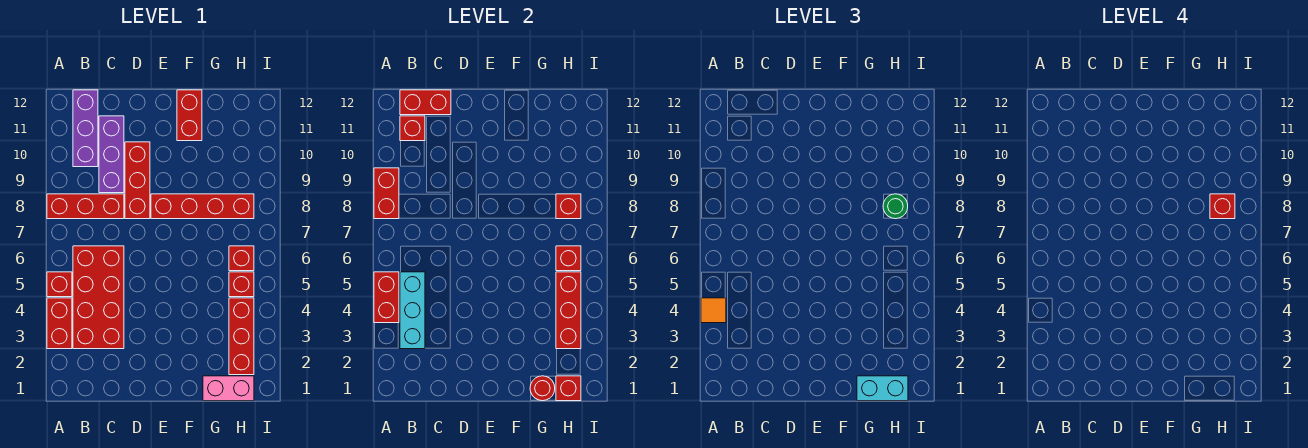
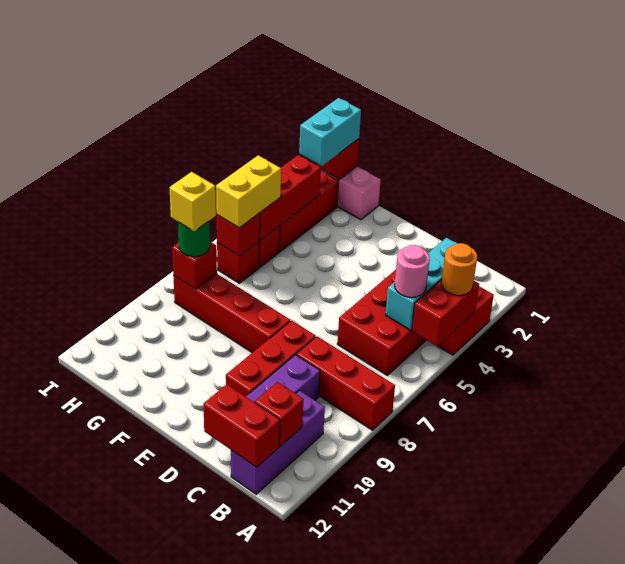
orange tile A4 level 3 -> orange round brick A4 level 3
red brick A5 level 1 -> none
red brick A8:A9 level 2 -> none
none -> pink round brick B5 level 3
red brick F11:F12 level 1 -> none
red round brick G1 level 2 -> none
cyan brick G1:H1 level 3 -> cyan brick H1:H2 level 3
none -> yellow brick H5:H6 level 3
red brick H8 level 4 -> yellow brick H8 level 4

